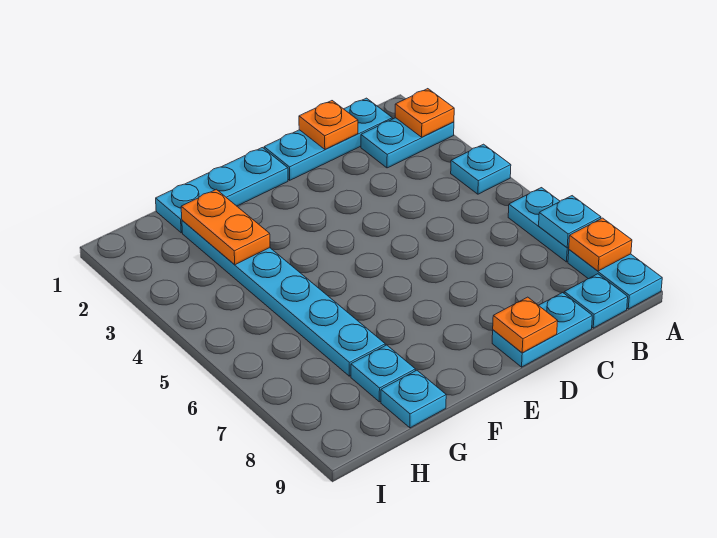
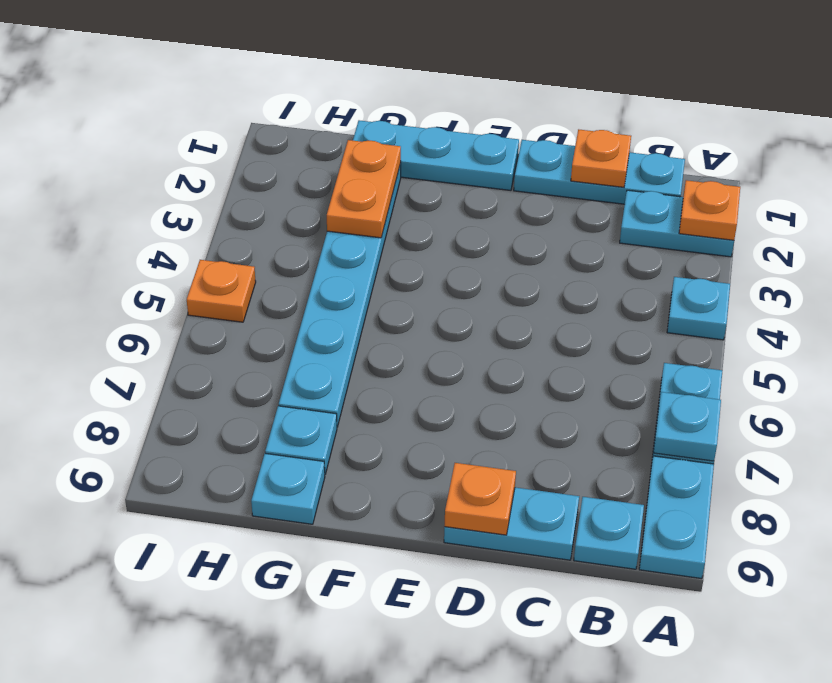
orange plate A8 level 2 -> orange plate I5 level 1

